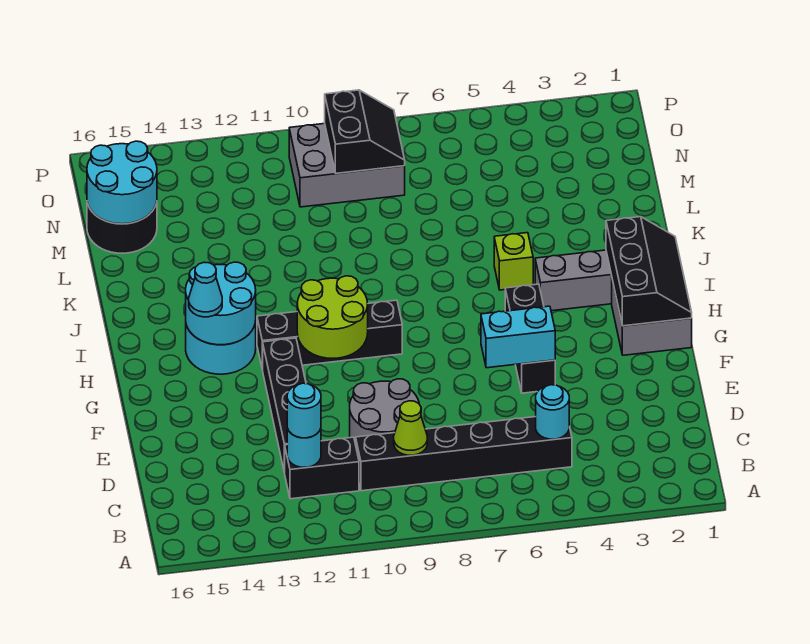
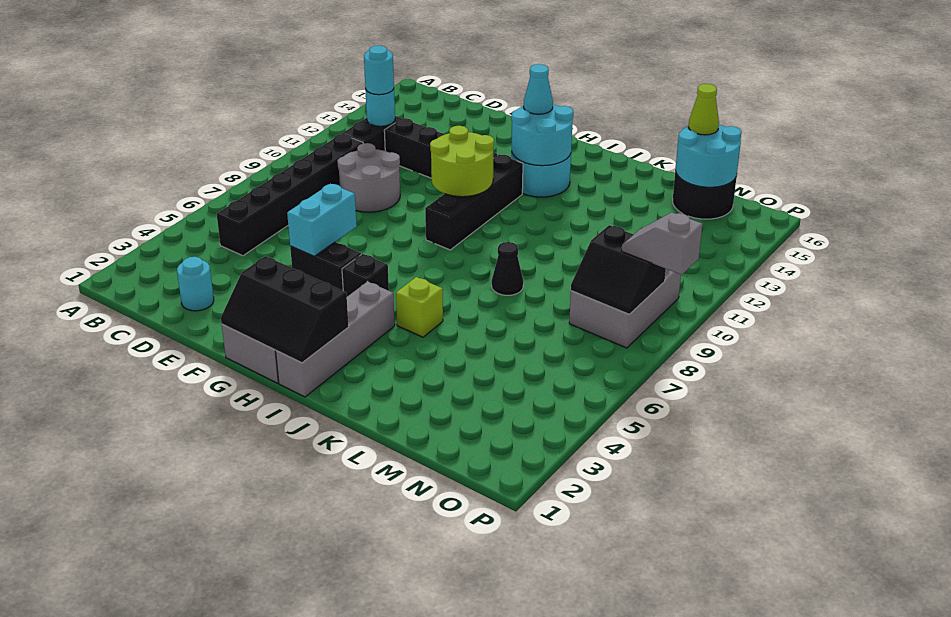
cyan round brick C5 level 2 -> cyan round brick D2 level 1
lime cone C9 level 2 -> lime cone M16 level 3
none -> black cone K8 level 1
none -> grey slope O9:P9 level 3 top P

